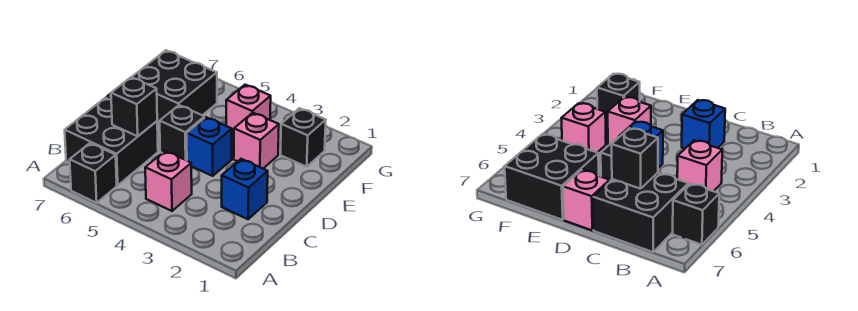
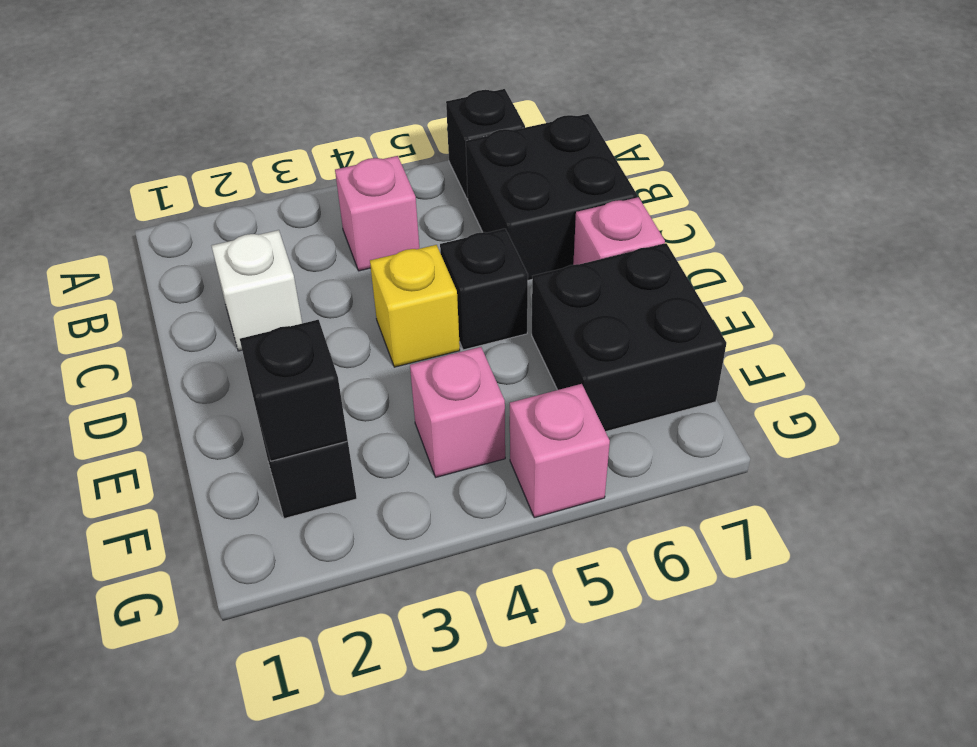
blue brick C2 level 1 -> white brick C2 level 1
black brick C6 level 2 -> black brick F2 level 2
blue brick D4 level 1 -> yellow brick D4 level 1
pink brick E3 level 1 -> pink brick G5 level 1

